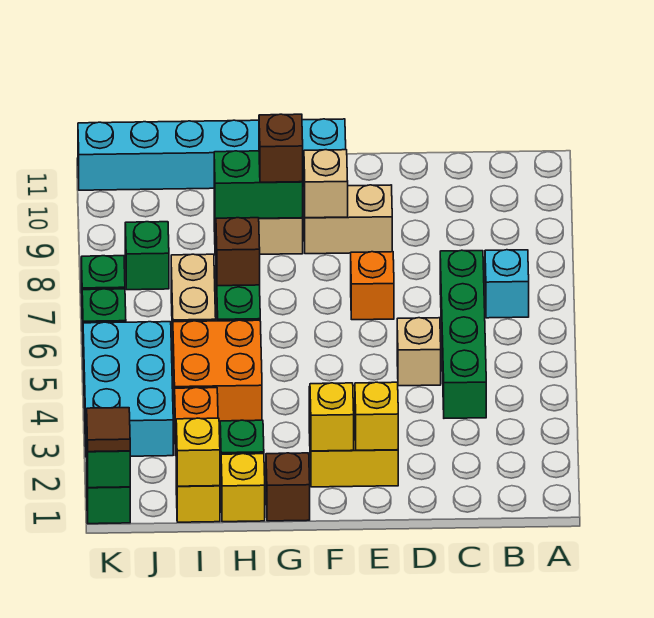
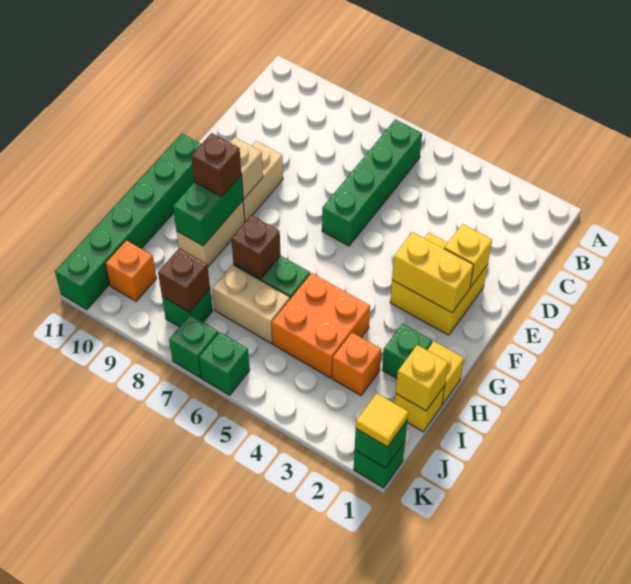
cyan brick B7 level 1 -> none
green brick C4:C7 level 1 -> green brick B6:E6 level 1
tan brick D5 level 1 -> none
orange brick E7 level 1 -> orange brick J10 level 1
yellow brick F2 level 2 -> yellow brick F2:F3 level 2
cyan brick F11:K11 level 1 -> green brick F11:K11 level 1
brown brick G1 level 1 -> brown brick J8 level 2
cyan brick J3:K5 level 1 -> none
brown tile K1 level 3 -> yellow tile K1 level 3

